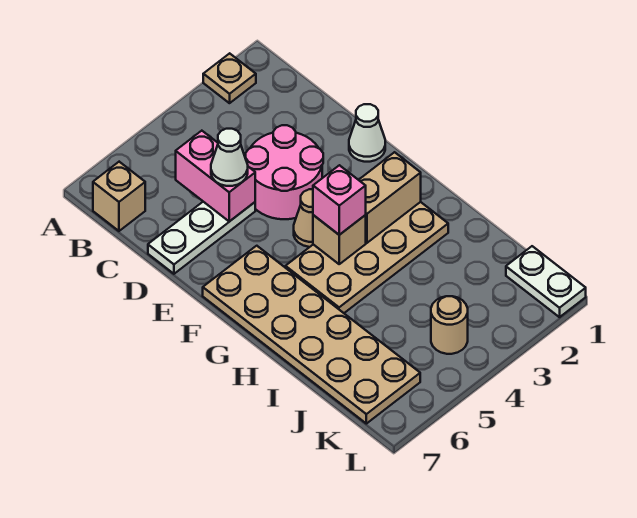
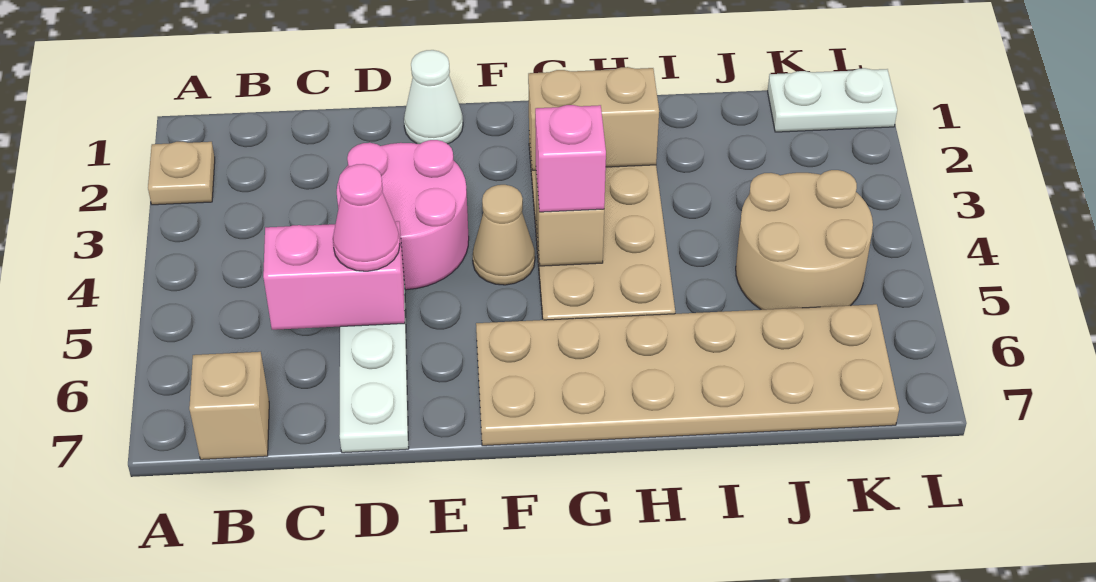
white cone D5 level 3 -> pink cone D5 level 3
tan brick G2:G3 level 2 -> tan brick G2:H2 level 2
tan round brick K4 level 1 -> tan round brick J4:K5 level 1

